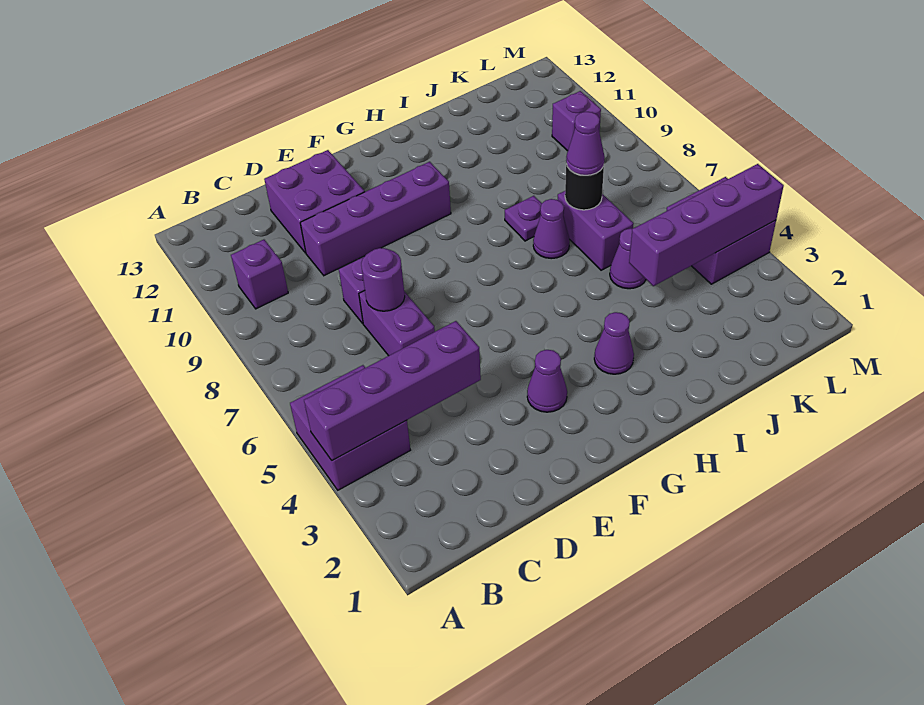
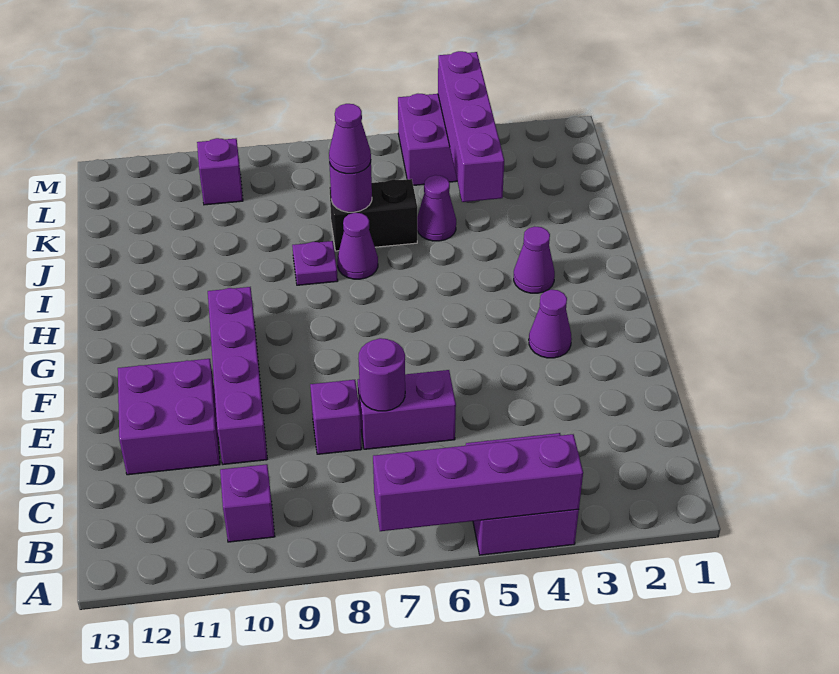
purple brick A4:D4 level 2 -> purple brick A4:A7 level 2
purple brick J6:J7 level 1 -> black brick J6:J7 level 1
black round brick J7 level 2 -> purple round brick J7 level 2

